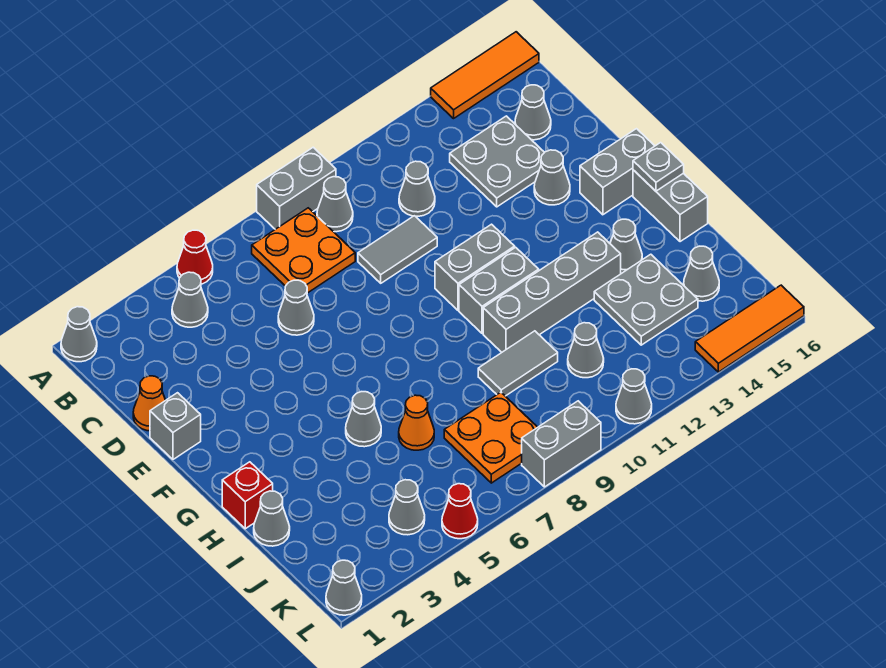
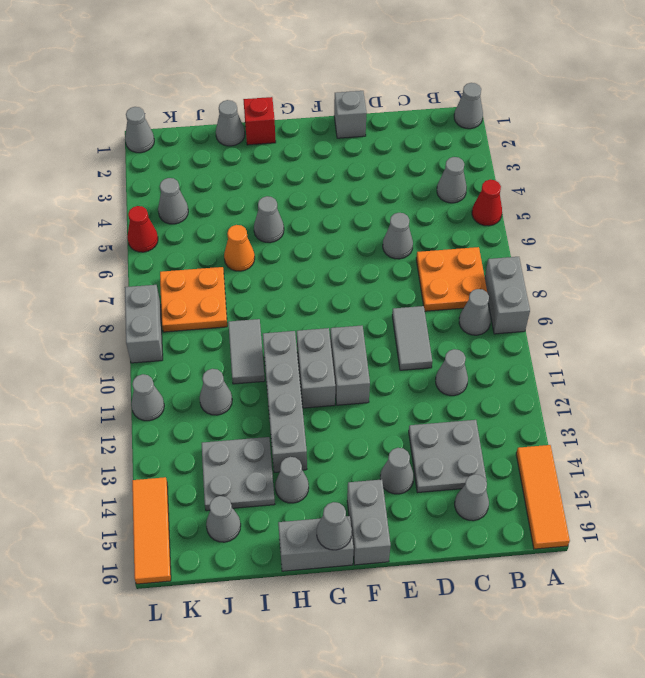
orange cone D1 level 1 -> none
grey plate G16 level 2 -> grey cone G16 level 2

